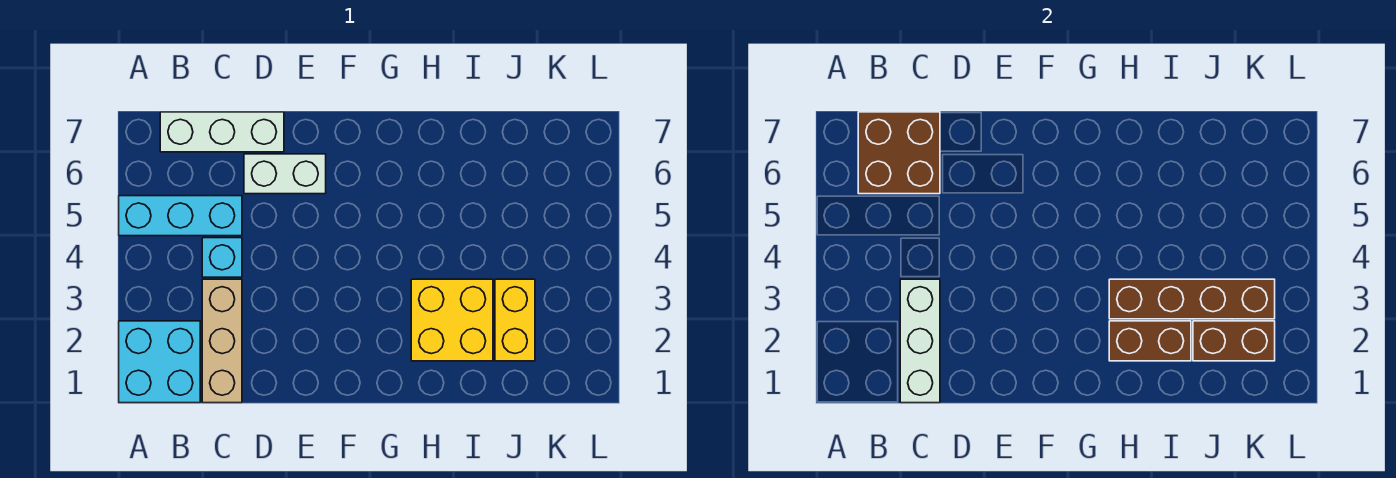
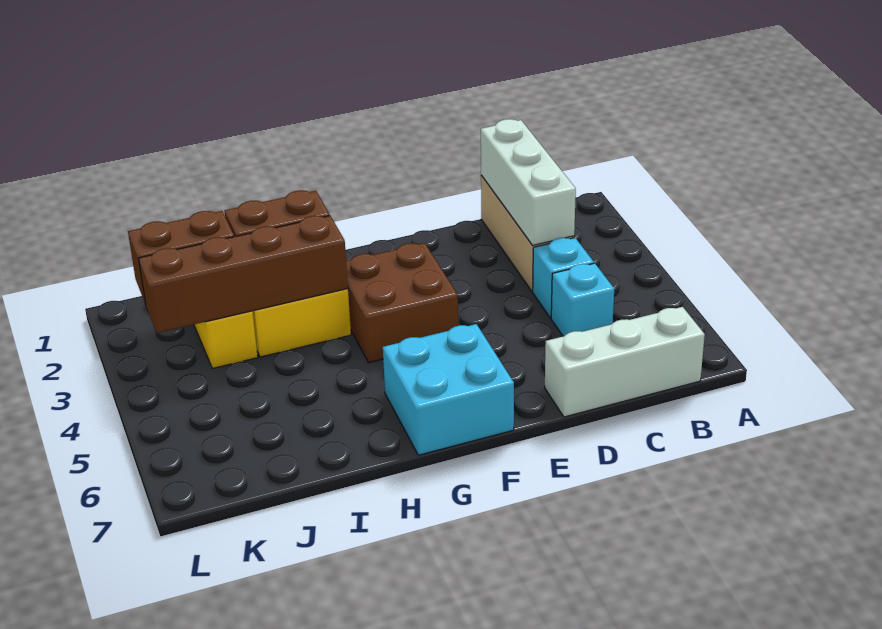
cyan brick A1:B2 level 1 -> cyan brick F6:G7 level 1
cyan brick A5:C5 level 1 -> cyan brick C5 level 1
brown brick B6:C7 level 2 -> brown brick F3:G4 level 1
white brick D6:E6 level 1 -> none

